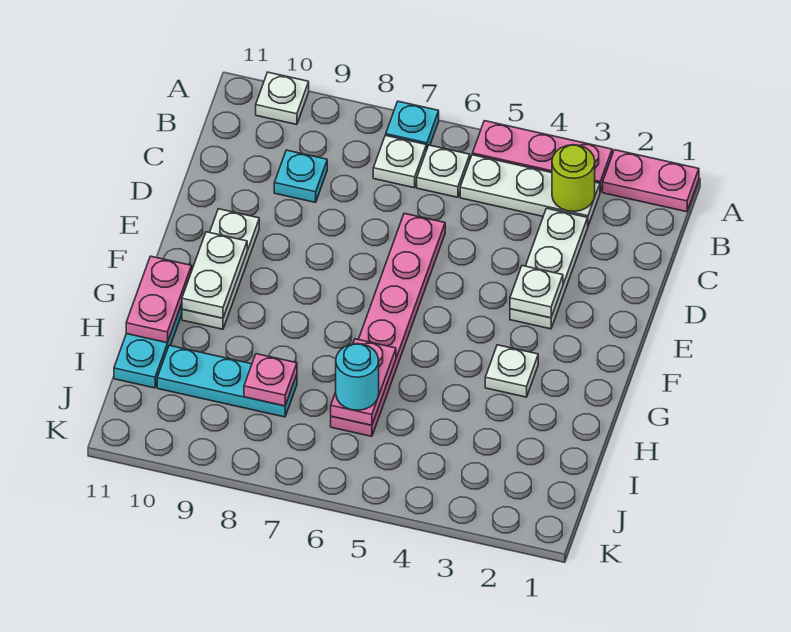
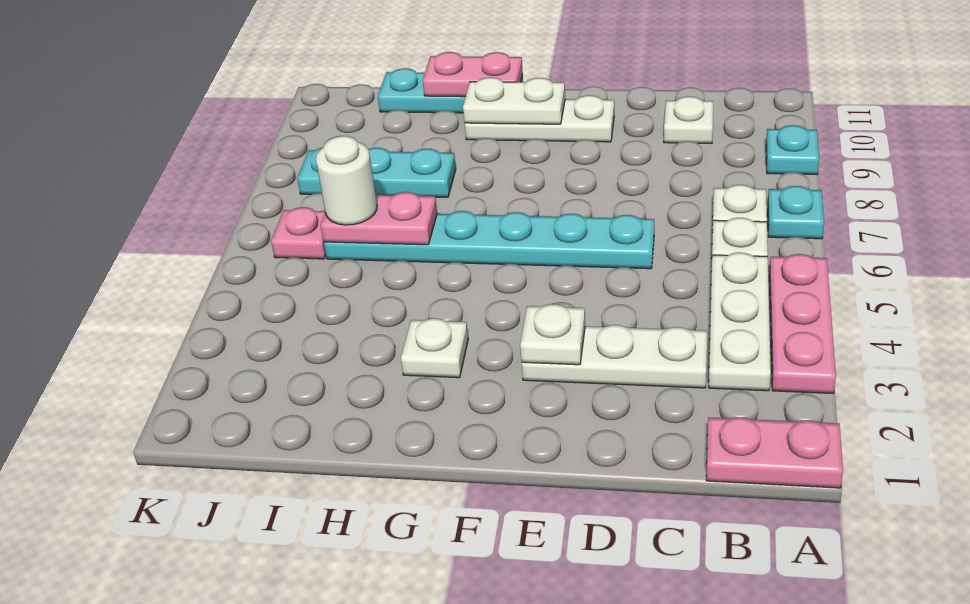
pink plate A1:A2 level 1 -> pink plate A1:B1 level 1
white plate A10 level 1 -> white plate C10 level 1
lime round brick B3 level 2 -> none
cyan plate C9 level 1 -> cyan plate A9 level 1
pink plate D6:I6 level 1 -> cyan plate D6:I6 level 1
cyan round brick I6 level 3 -> white round brick I6 level 3
cyan plate I8:I10 level 1 -> cyan plate H8:J8 level 1
pink plate I8 level 2 -> pink plate J6 level 1

